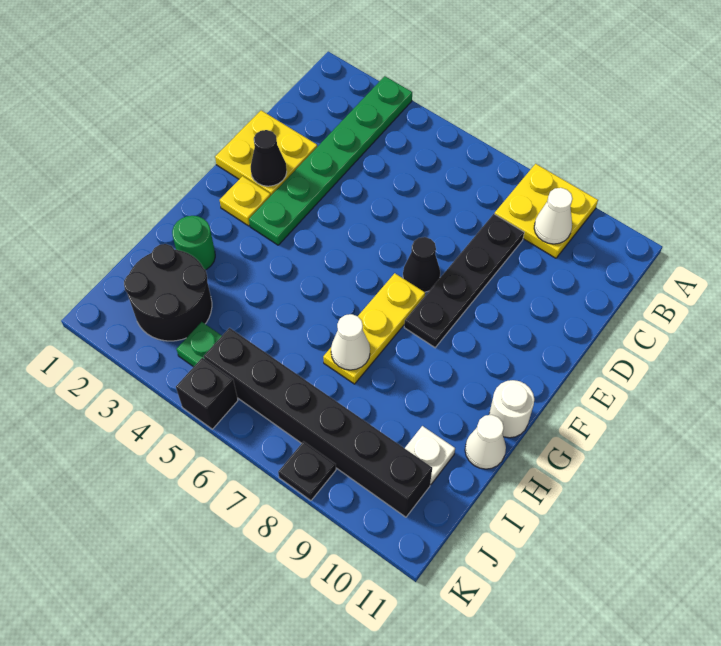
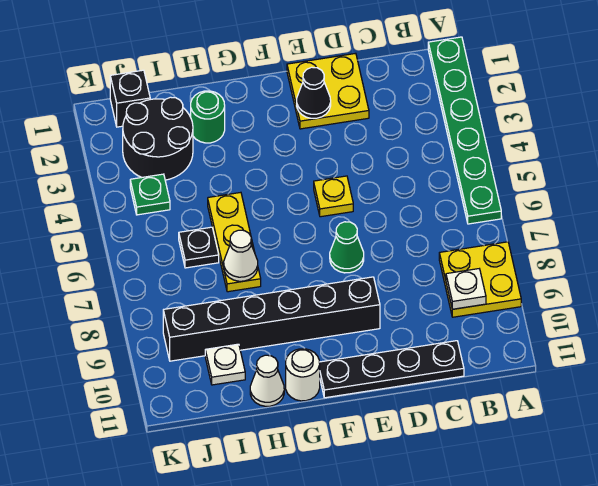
green plate A3:F3 level 1 -> green plate A1:A6 level 1
white cone B9 level 2 -> white plate B9 level 2
black plate C8:F8 level 1 -> black plate C11:F11 level 1
black cone E7 level 1 -> green cone E7 level 1
yellow plate F2 level 1 -> yellow plate E5 level 1
yellow plate F7:H7 level 1 -> yellow plate H5:H7 level 1
black brick J5:J10 level 1 -> black brick E9:J9 level 1
black brick K5 level 1 -> black brick J1 level 1
black plate K8 level 1 -> black plate I6 level 1

